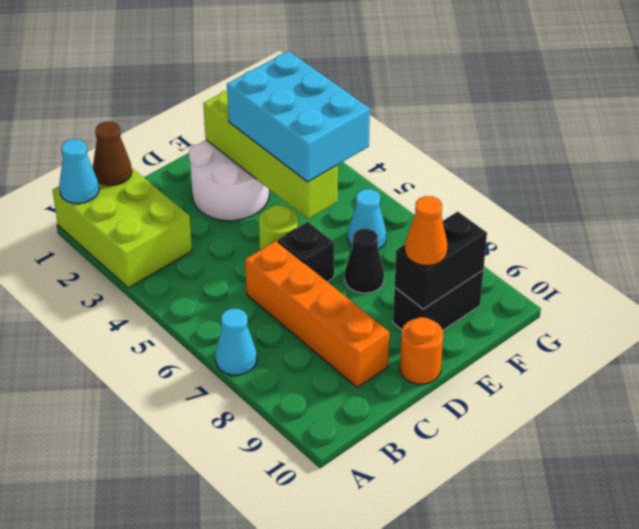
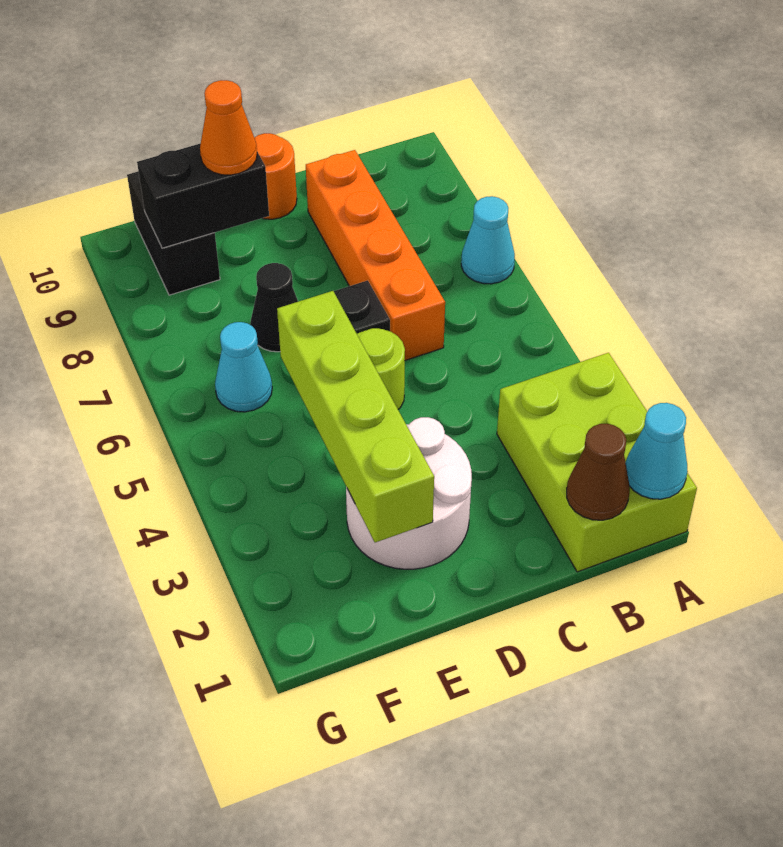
cyan brick E3:F5 level 3 -> none
black brick E9:F9 level 1 -> black brick F9:F10 level 1

